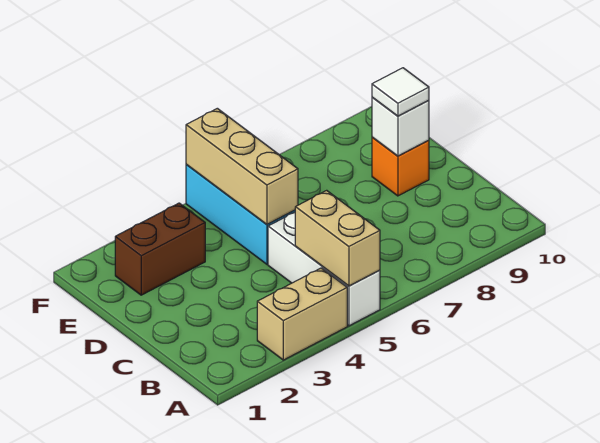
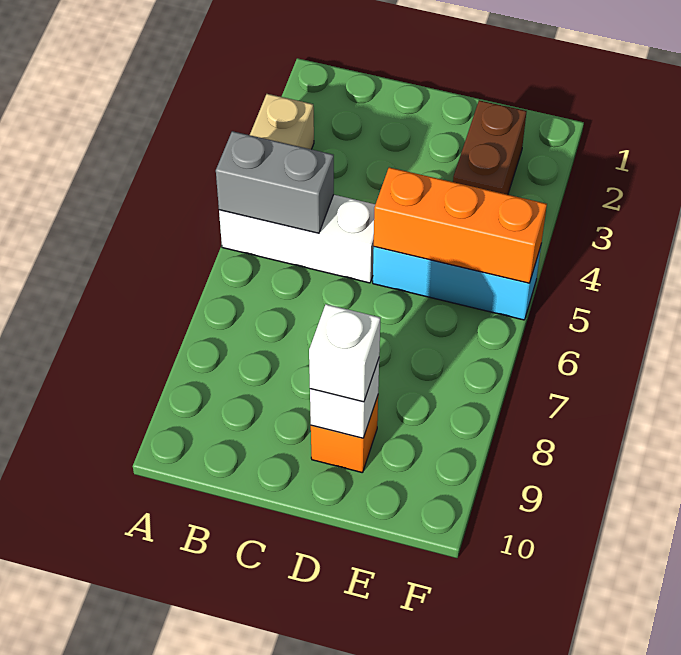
tan brick A5:B5 level 2 -> grey brick A5:B5 level 2
tan brick D5:F5 level 2 -> orange brick D5:F5 level 2
white tile D9 level 3 -> white brick D9 level 3

